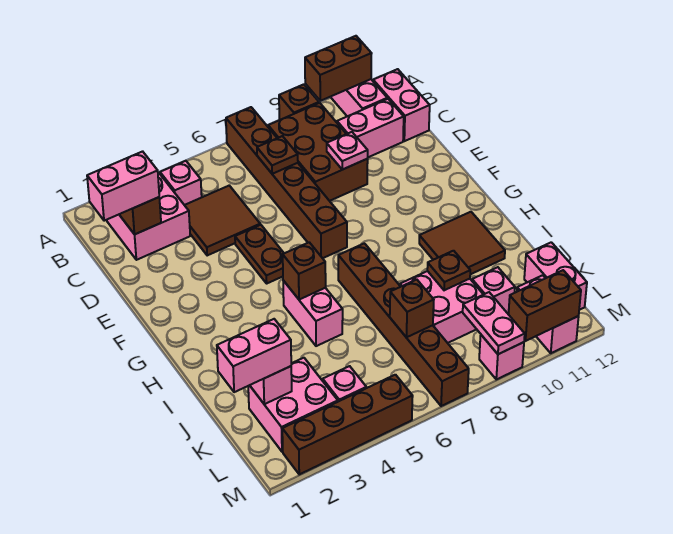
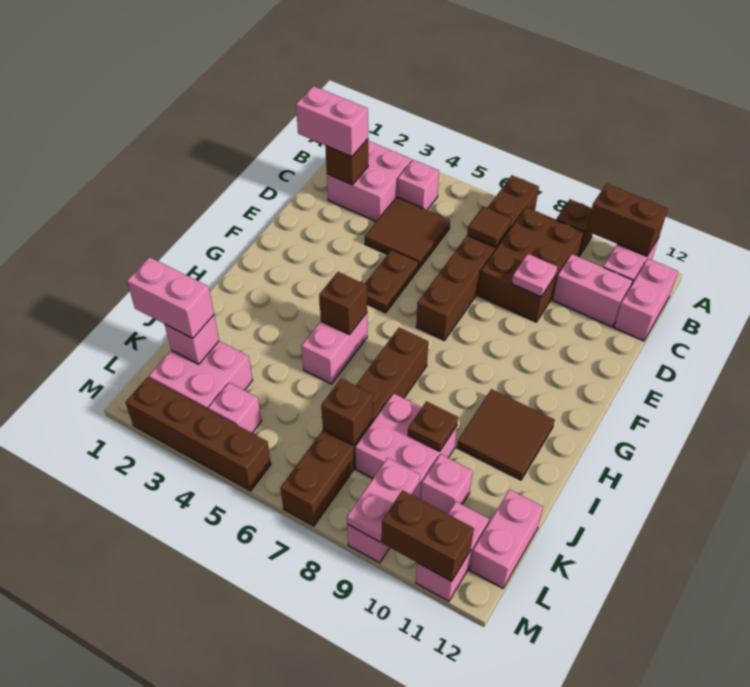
brown plate C7 level 2 -> brown tile C7 level 2

